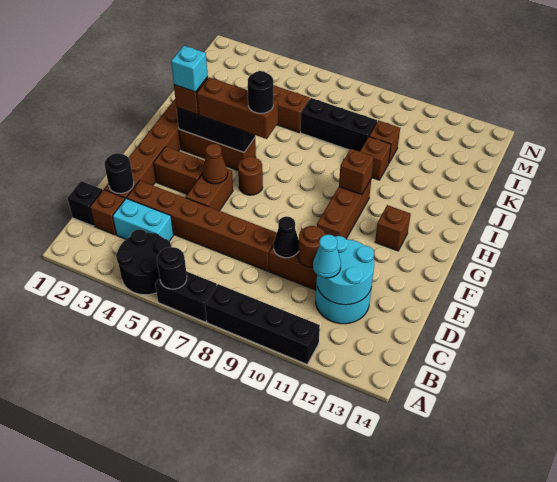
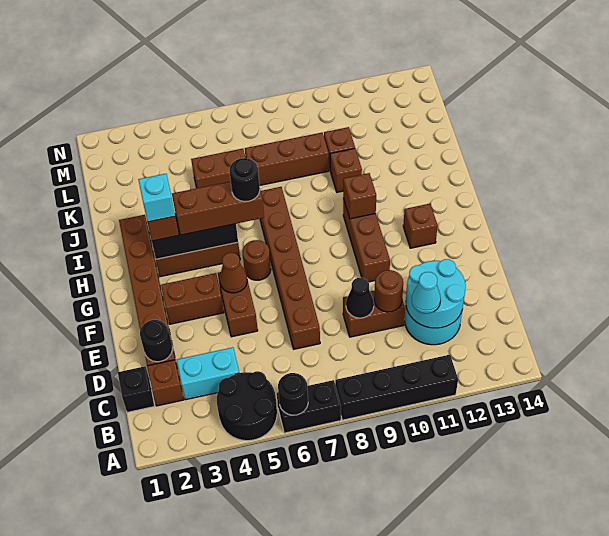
brown brick D3:D8 level 1 -> brown brick D7:I7 level 1
black brick K7:K9 level 1 -> brown brick K7:K9 level 1

